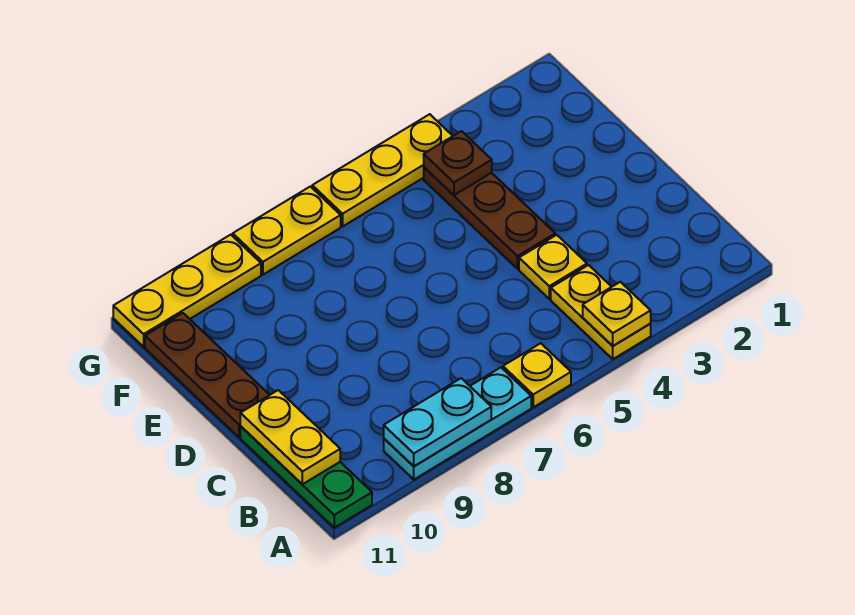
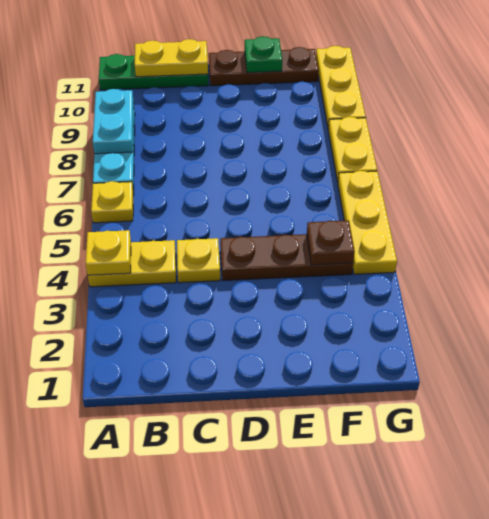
none -> green plate E11 level 2

